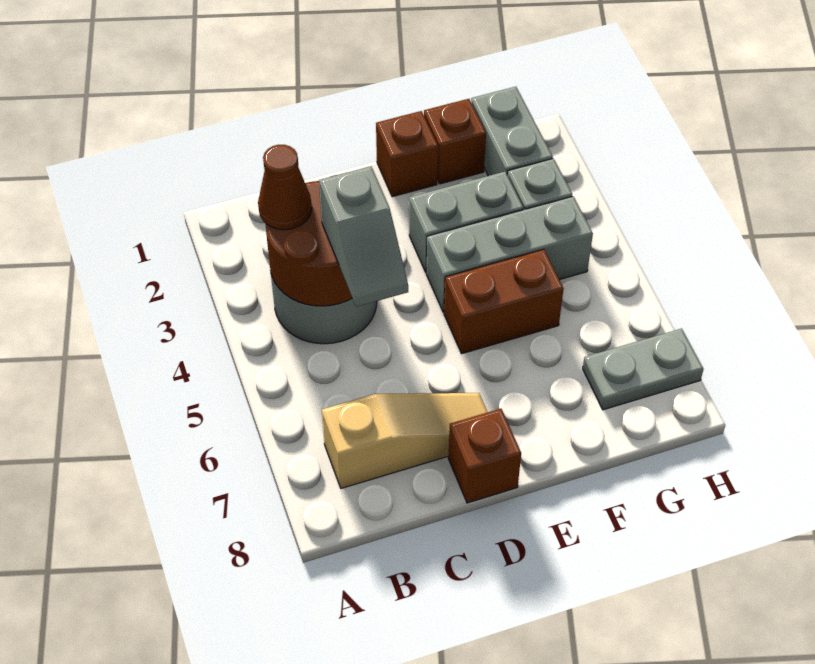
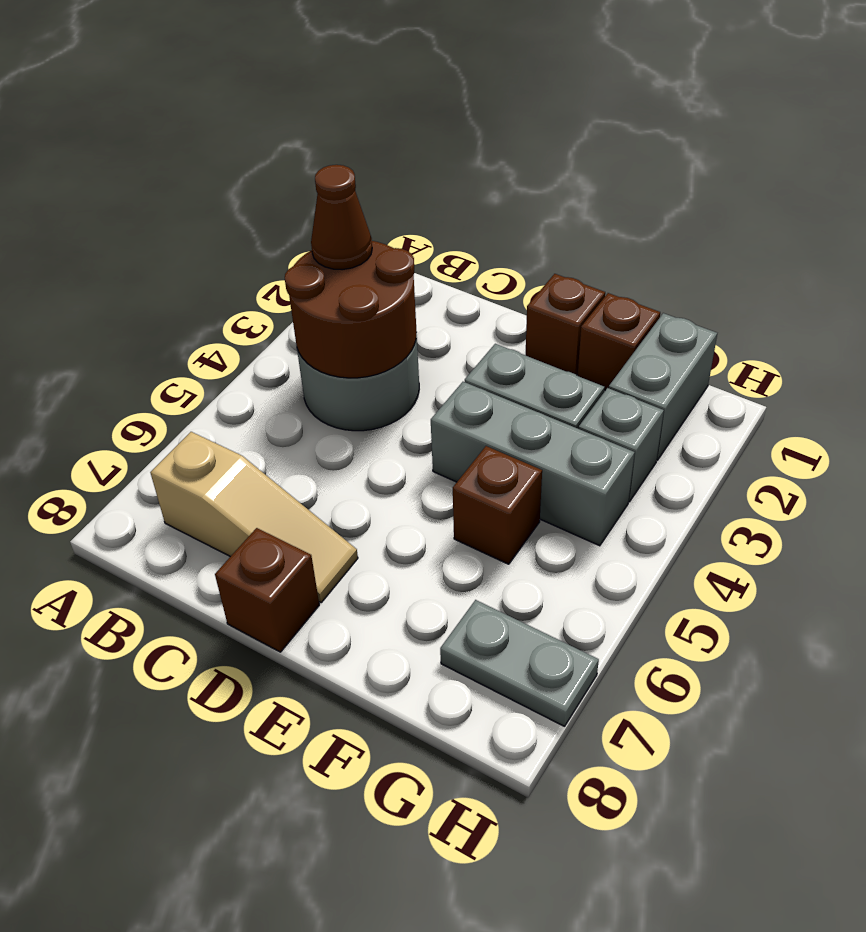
grey slope C4:C5 level 3 top 4 -> none
brown brick E5:F5 level 1 -> brown brick F5 level 1

